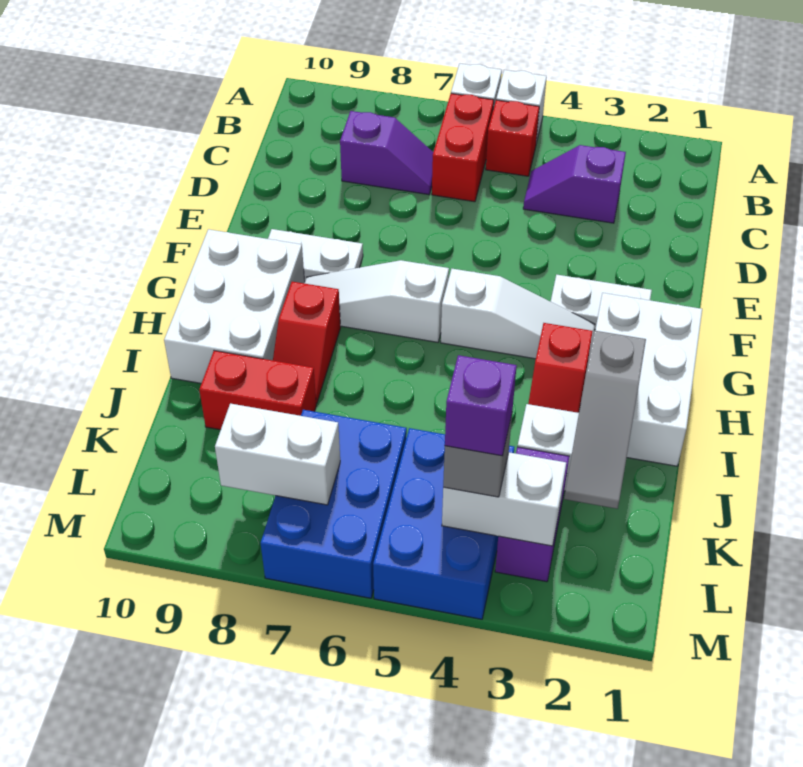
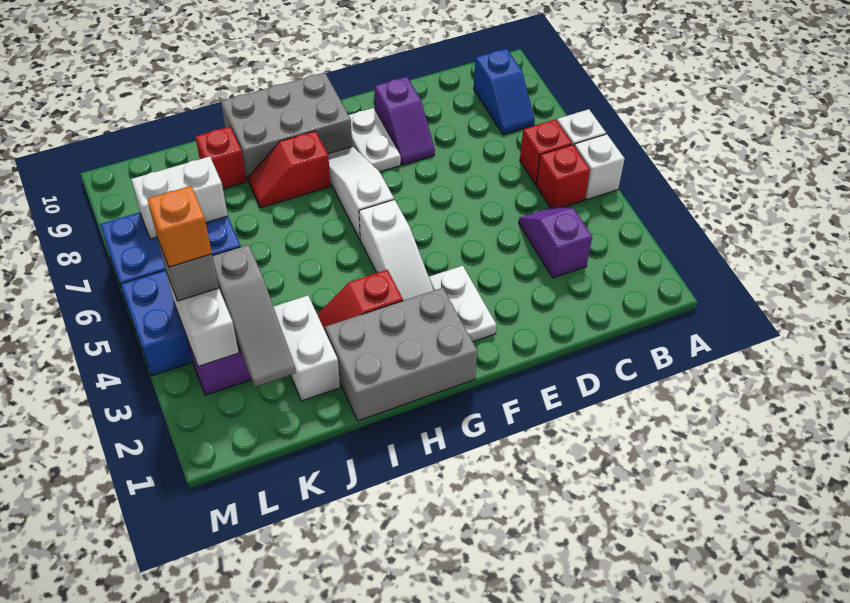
red brick B6:C6 level 1 -> red brick B6 level 1
none -> blue slope B8:B9 level 1 top 9
purple slope C7:C8 level 1 top 8 -> purple slope E8:E9 level 1 top 9
white brick G1:I2 level 1 -> grey brick G1:I2 level 1
white brick G9:I10 level 1 -> grey brick G9:I10 level 1
grey slope I2:K2 level 2 top I -> grey slope K2:K4 level 2 top 4
red brick J8:J9 level 1 -> red brick J9 level 1
purple brick L4 level 4 -> orange brick L4 level 4
white brick L7:L8 level 2 -> white brick K7:L7 level 2

